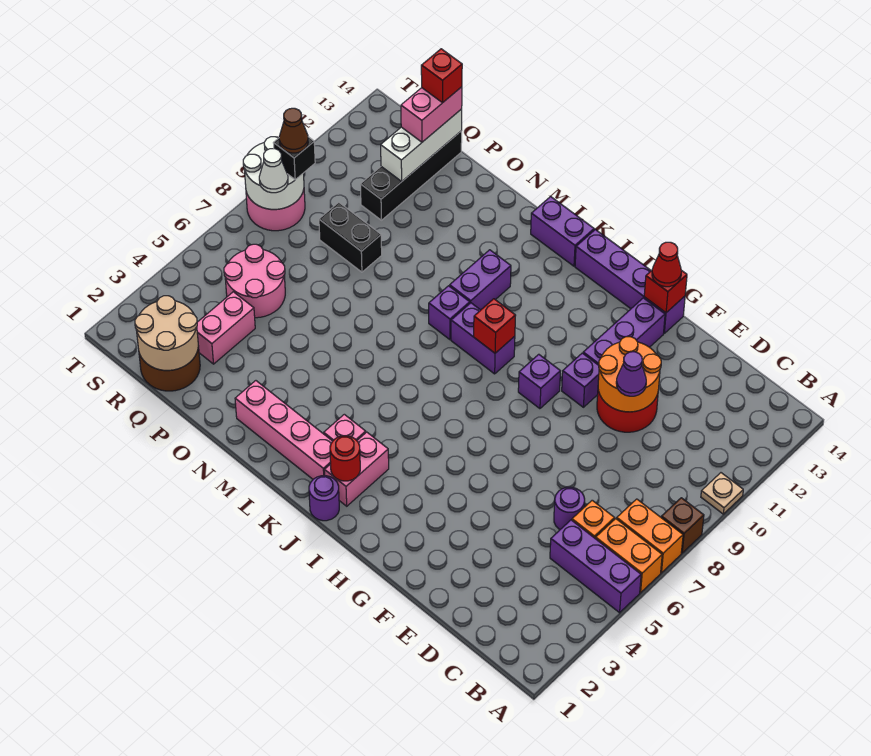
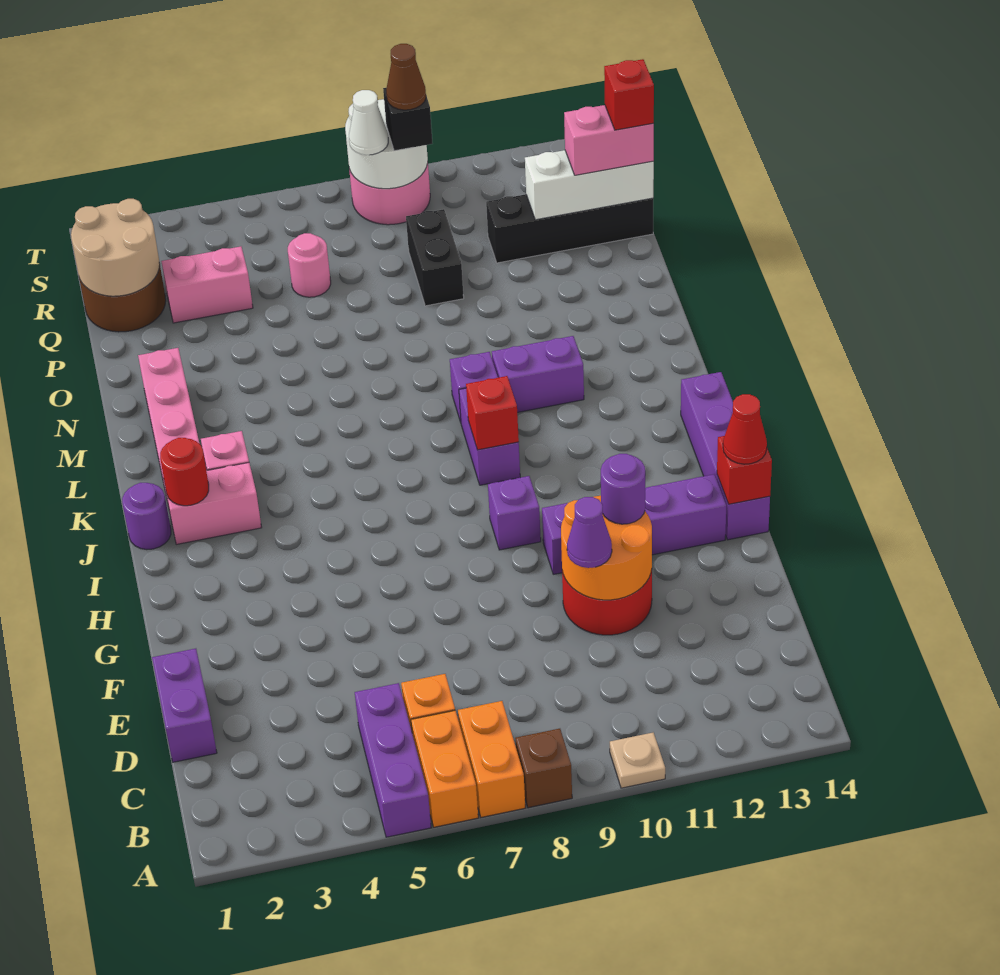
purple round brick D6 level 1 -> purple round brick F11 level 3
purple brick K14:L14 level 1 -> purple brick D1:E1 level 1
pink round brick Q5:R6 level 1 -> pink round brick Q6 level 1

